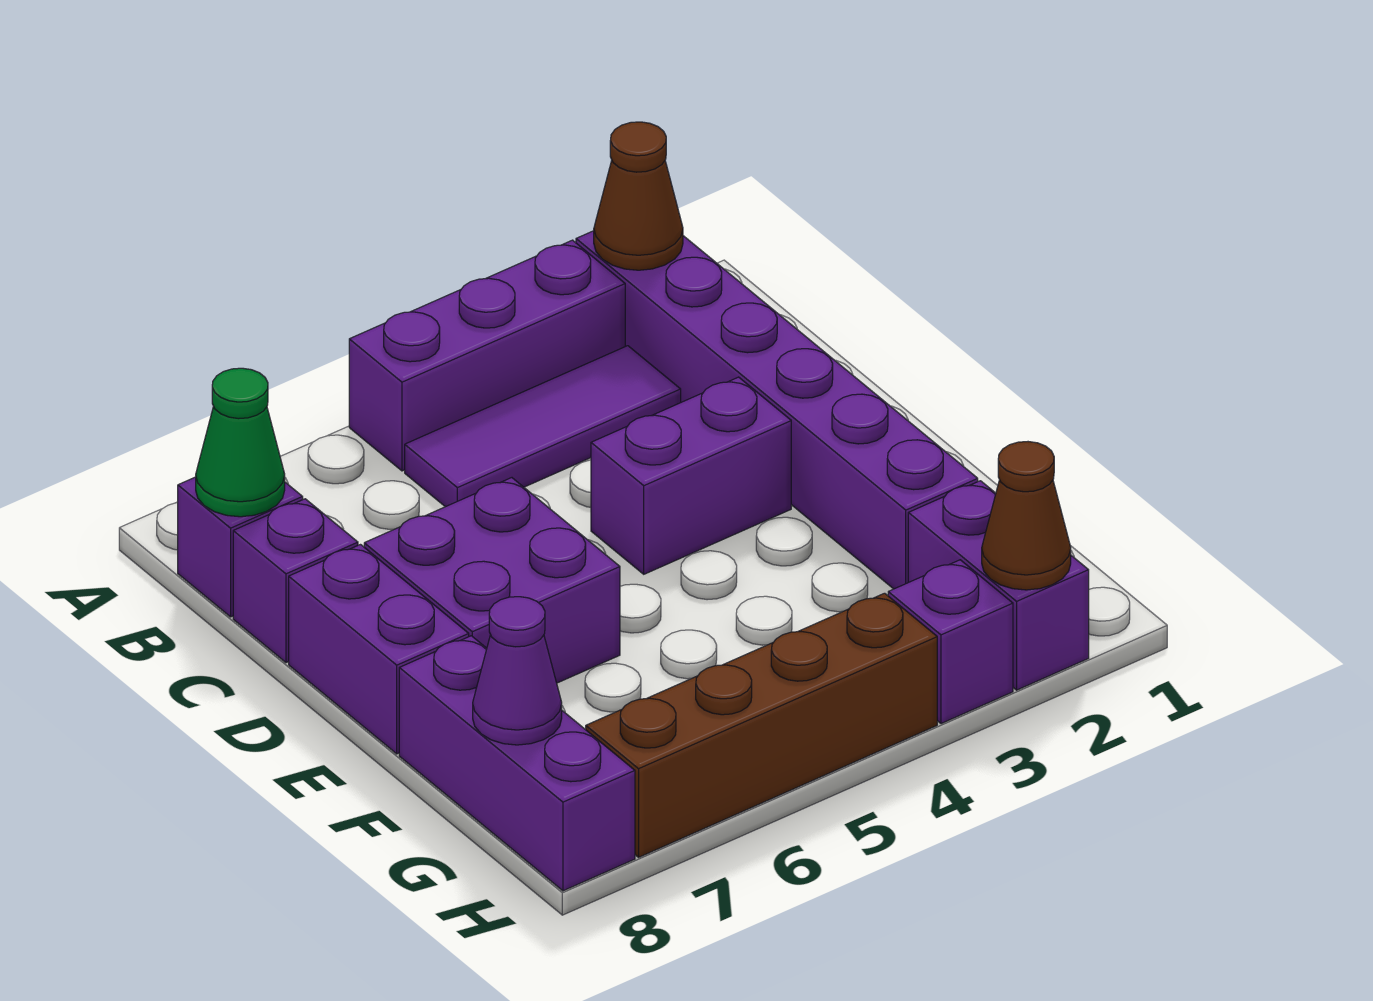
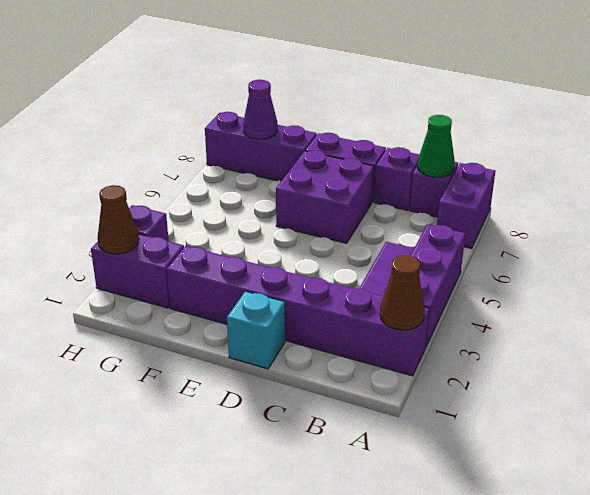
none -> cyan brick D1 level 1
purple brick D3:D4 level 1 -> purple brick A7:A8 level 1
brown brick H4:H7 level 1 -> none

